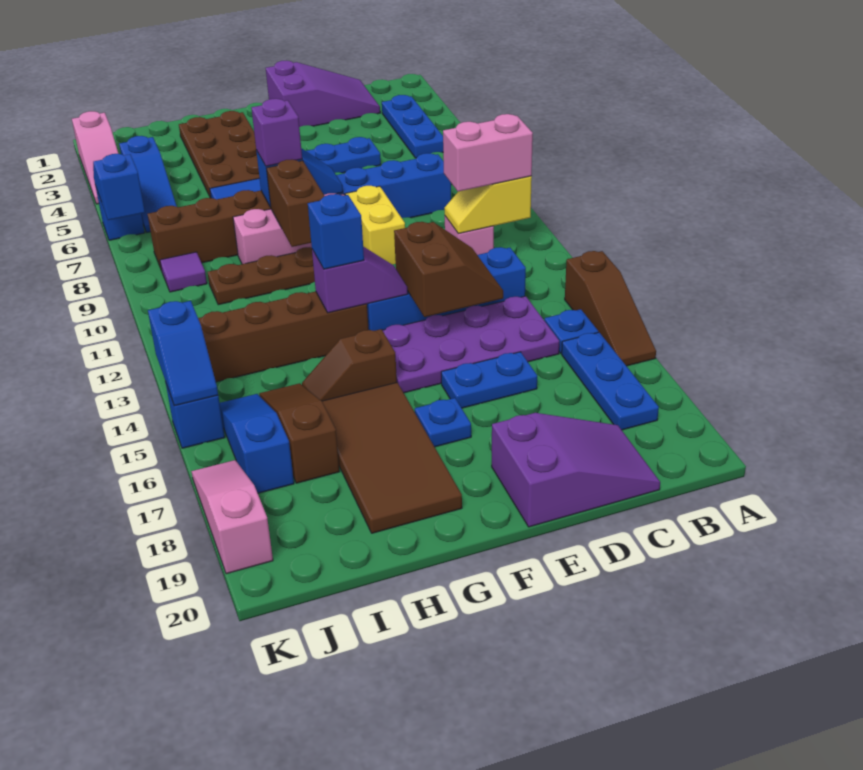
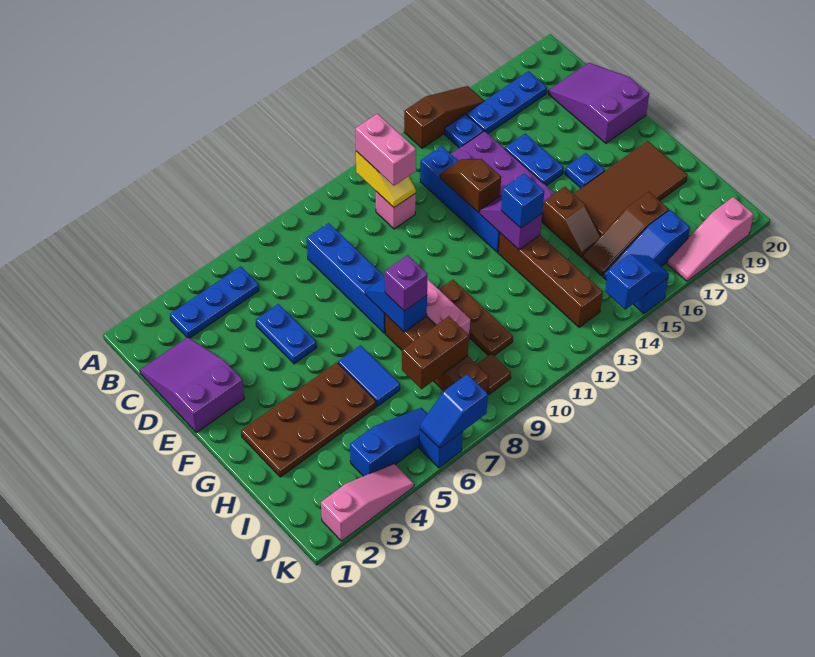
brown slope D13:E14 level 2 top E -> brown slope D13:E13 level 2 top E
yellow brick E9:E10 level 1 -> none
brown brick G9:G10 level 2 -> brown brick I7:I8 level 2
purple tile J9 level 1 -> brown tile J9 level 1

